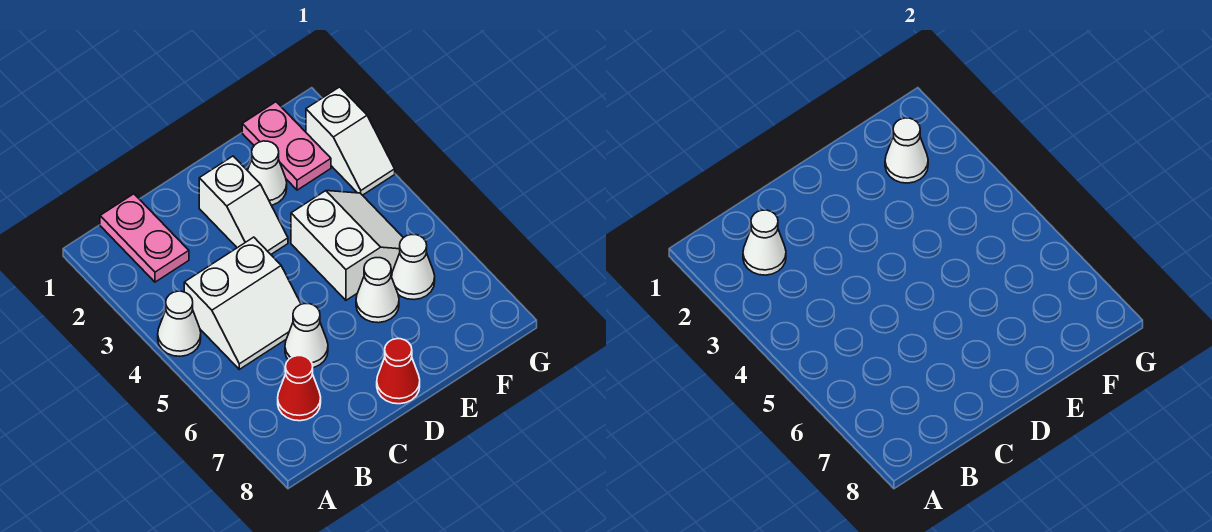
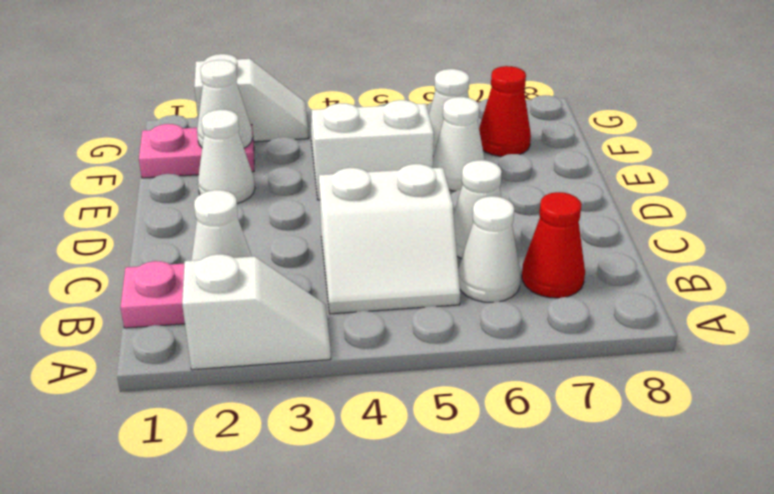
white cone A4 level 1 -> white cone B6 level 1
white slope B4:C5 level 1 top 4 -> white slope B4:C5 level 1 top C
white slope D2:D3 level 1 top 2 -> white slope A2:A3 level 1 top 2
red cone D8 level 1 -> red cone F7 level 1

